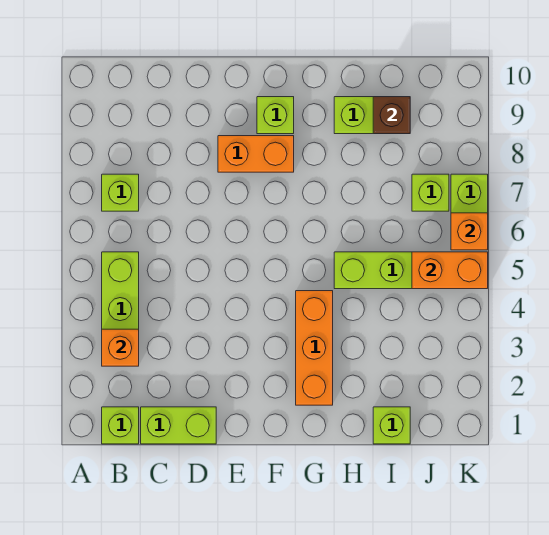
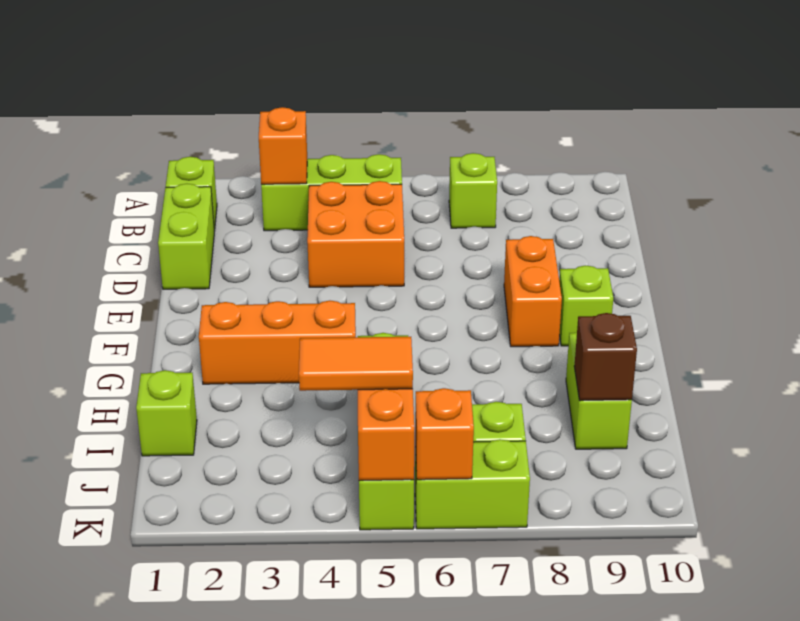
none -> orange brick C4:D5 level 1
none -> orange tile J4:J5 level 3

